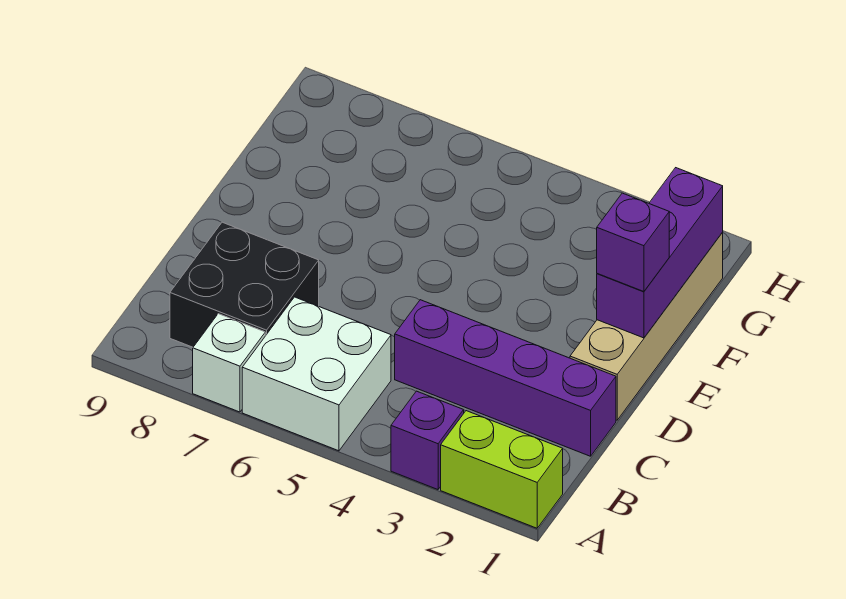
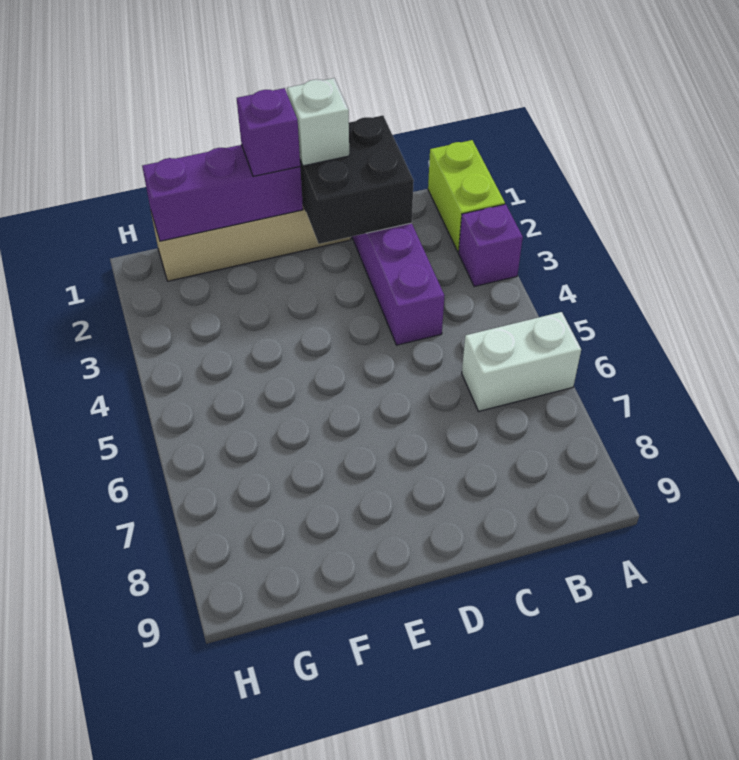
white brick A5:B6 level 1 -> white brick A6:B6 level 1
white brick A7 level 1 -> white brick D1 level 3
black brick B7:C8 level 1 -> black brick C1:D2 level 2

